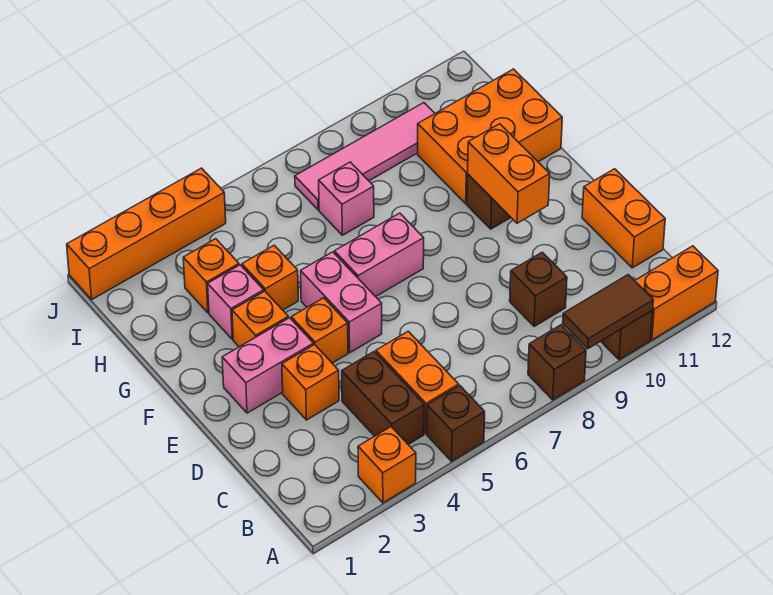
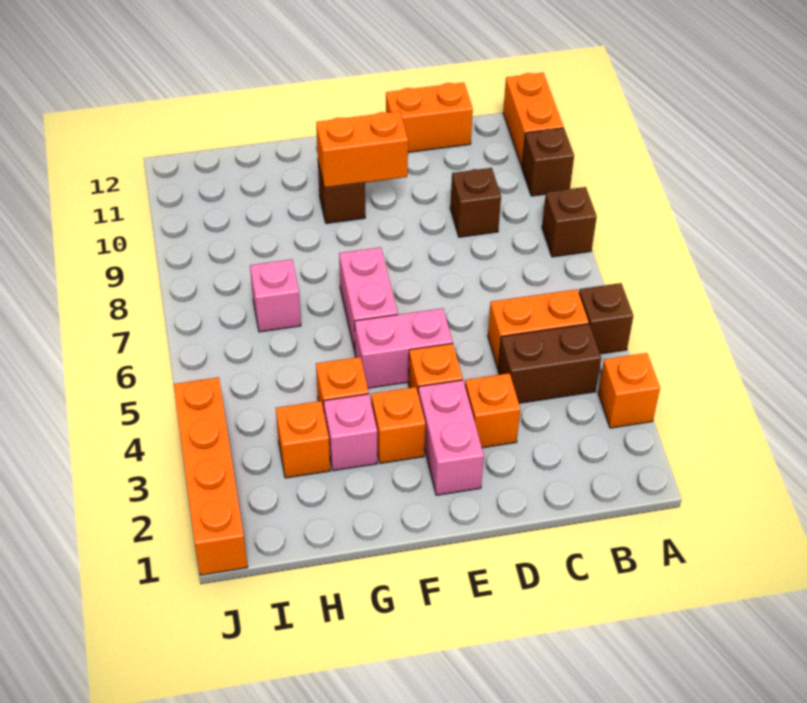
brown tile A9:A10 level 2 -> none
orange brick G10:H12 level 1 -> none
pink tile I7:I10 level 1 -> none

